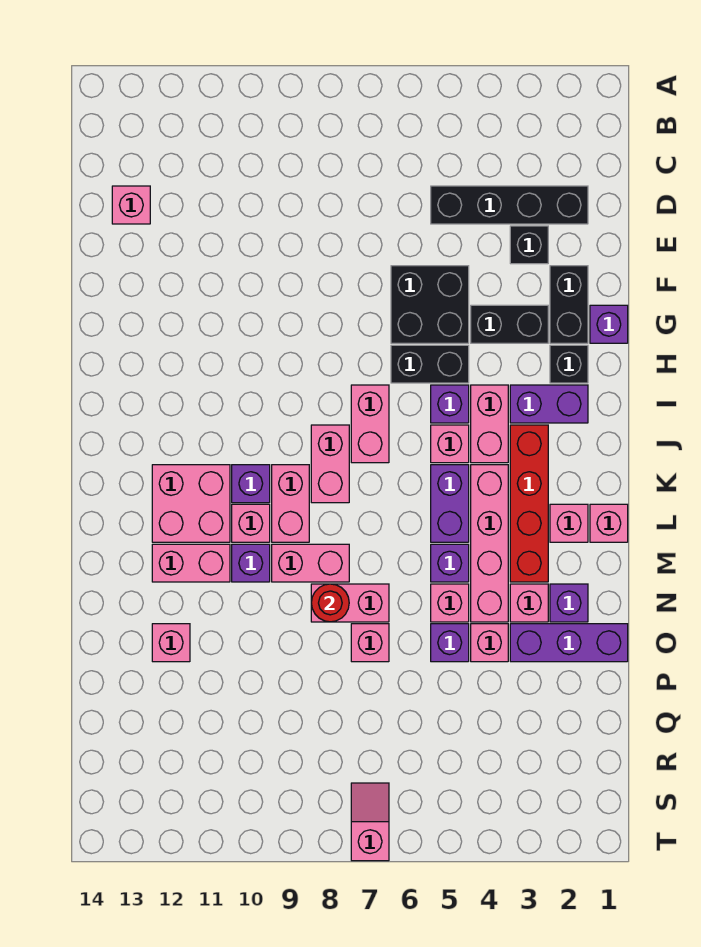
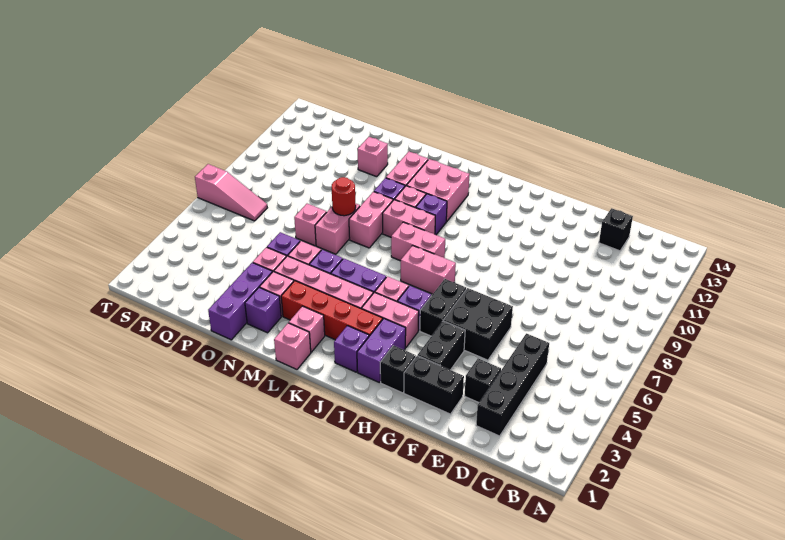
pink brick D13 level 1 -> black brick D13 level 1
purple brick G1 level 1 -> purple brick J2 level 1
pink slope S7:T7 level 1 top T -> pink slope R7:T7 level 1 top T

